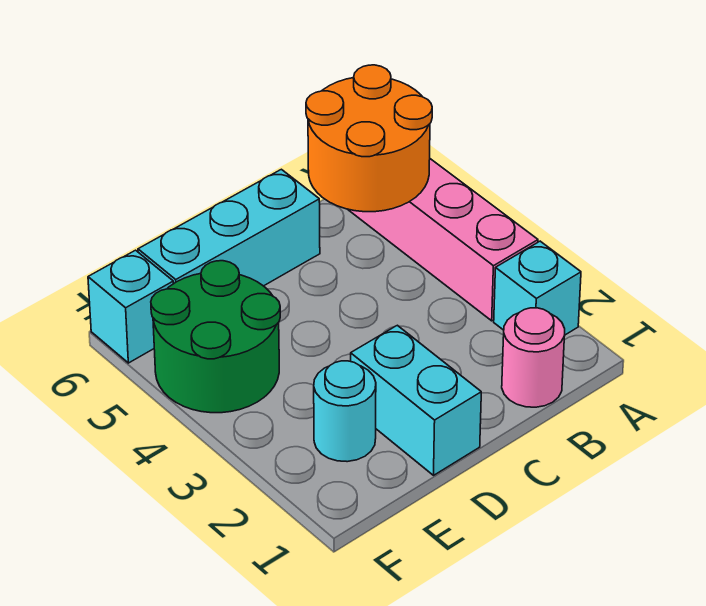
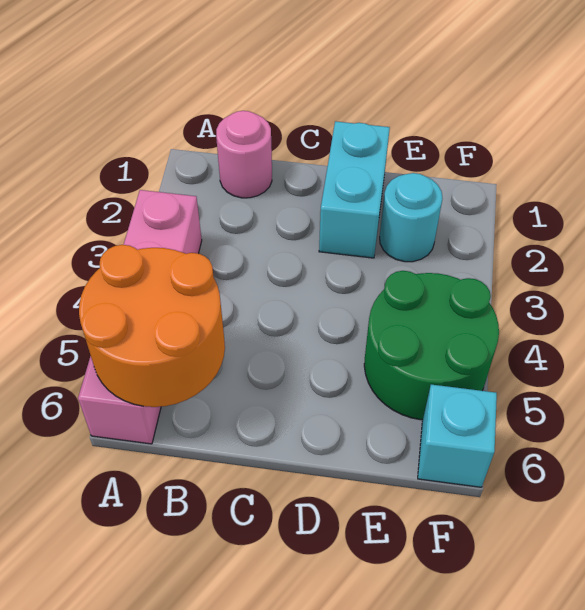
cyan brick A2 level 1 -> none
cyan brick C6:E6 level 1 -> none

